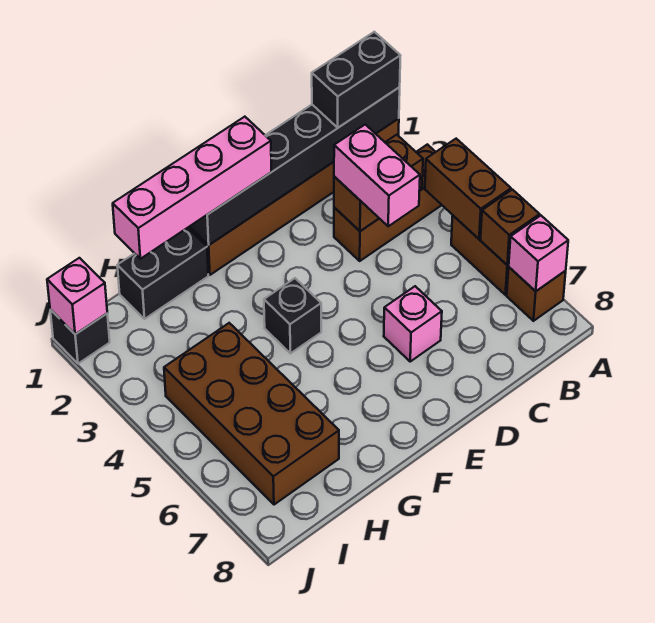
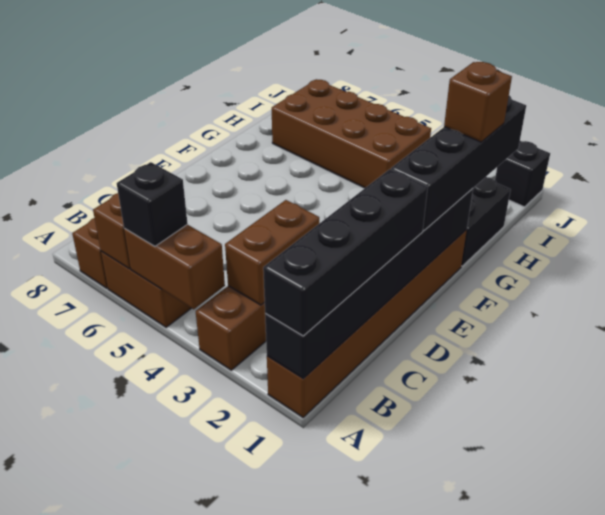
black brick A1:B1 level 3 -> black brick A1:D1 level 3
pink brick A7 level 2 -> none
pink brick C3:C4 level 3 -> none
pink brick D6 level 1 -> none
pink brick E1:H1 level 3 -> black brick E1:H1 level 3
black brick F4 level 1 -> black brick A5 level 3
none -> brown brick G1 level 4
pink brick J1 level 2 -> none

